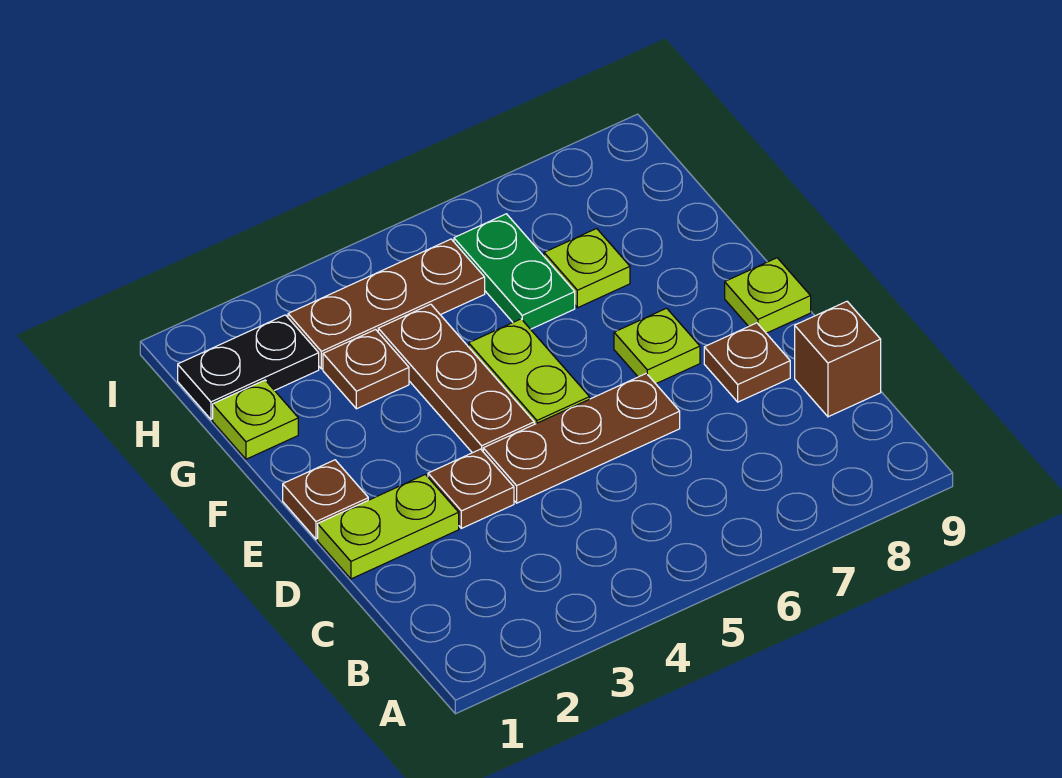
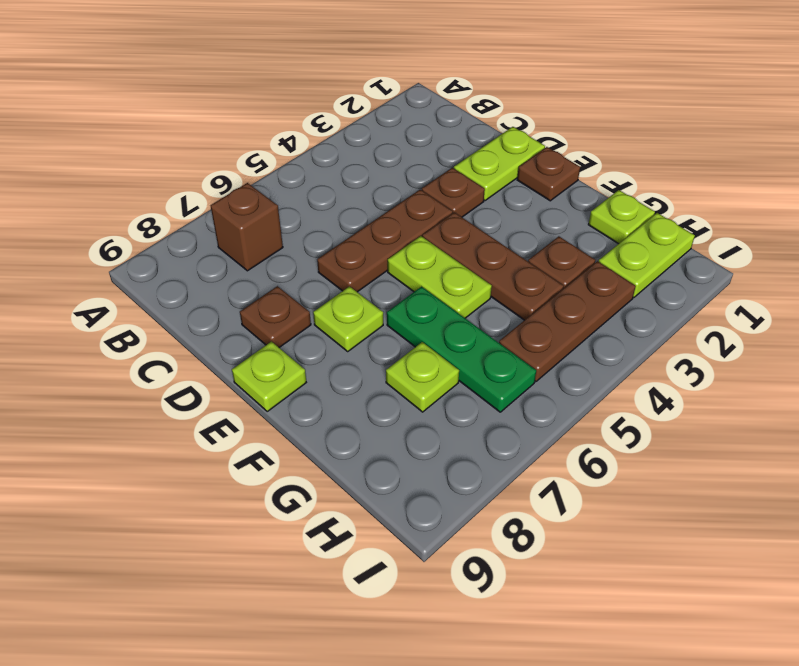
brown brick C9 level 1 -> brown brick B7 level 1
green plate G6:H6 level 1 -> green plate F6:H6 level 1
black plate H1:H2 level 1 -> lime plate H1:H2 level 1

